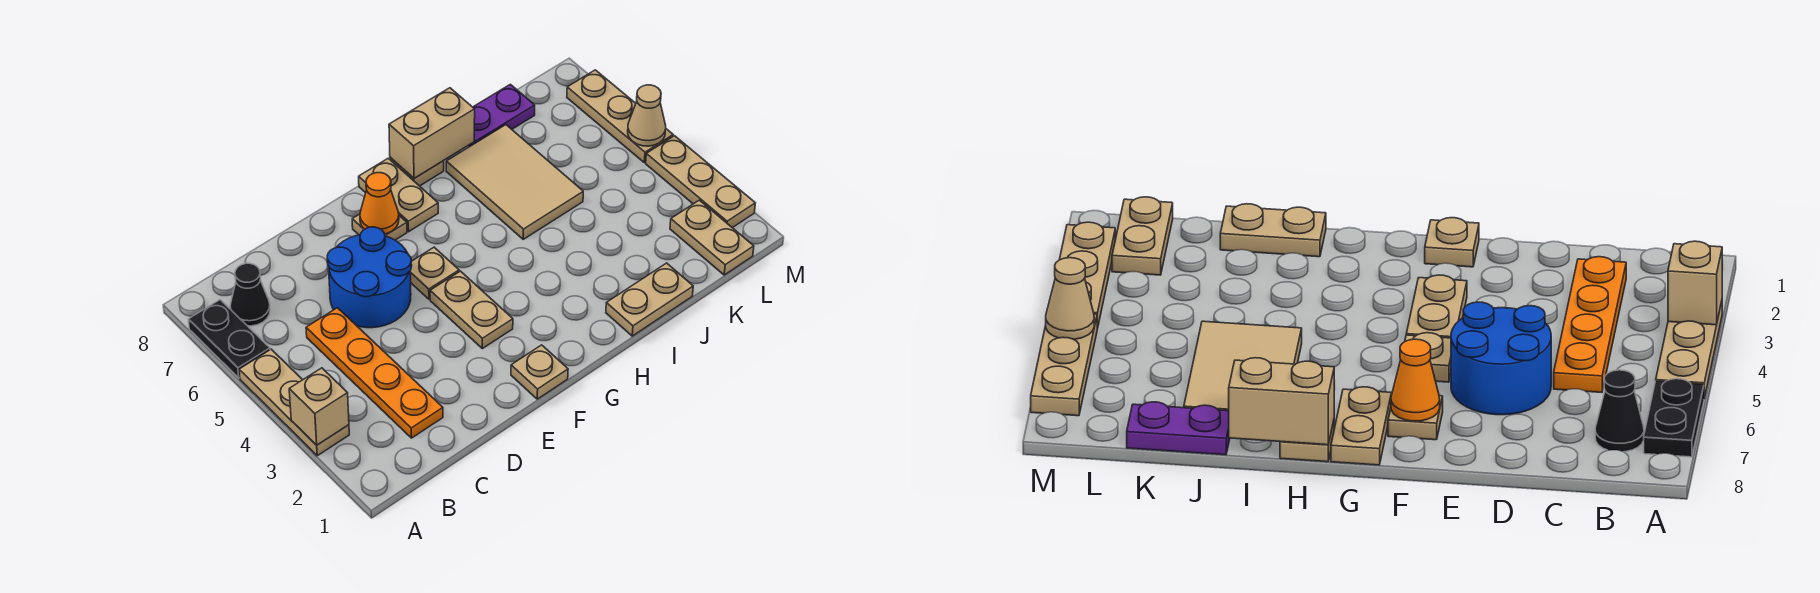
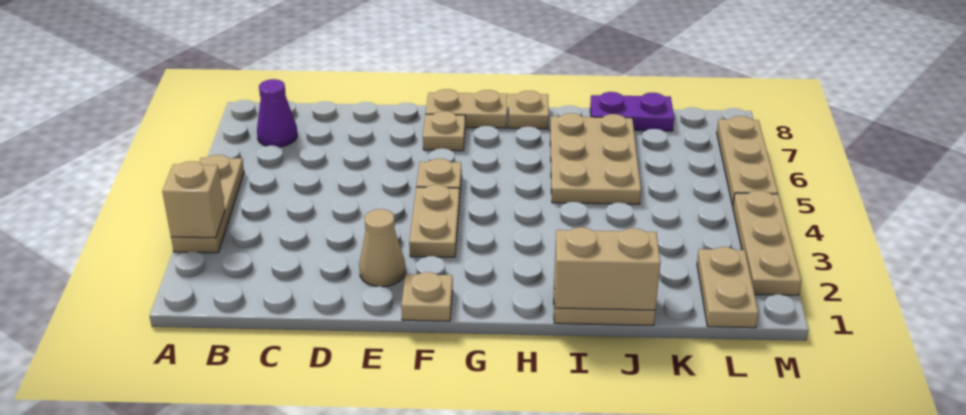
black plate A6:A7 level 1 -> none
black cone B7 level 1 -> purple cone B7 level 1
orange plate C2:C5 level 1 -> none
blue round brick D5:E6 level 1 -> none
orange cone F7 level 2 -> none
tan plate G7:G8 level 1 -> tan plate F8:G8 level 1
tan brick H8:I8 level 2 -> tan brick I1:J1 level 2
tan tile I5:J7 level 1 -> tan plate I5:J7 level 1
tan cone M5 level 2 -> tan cone E2 level 1

